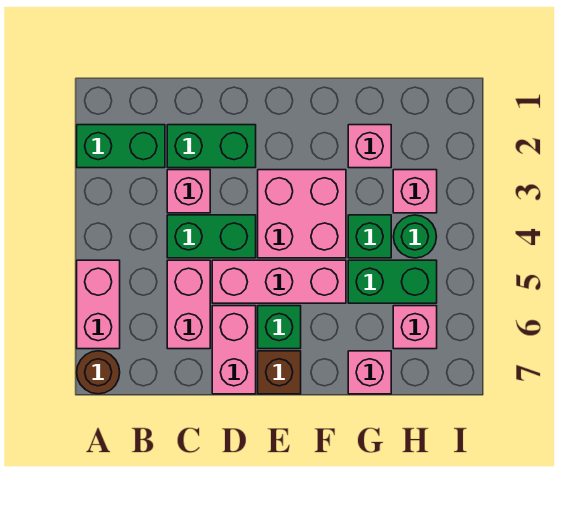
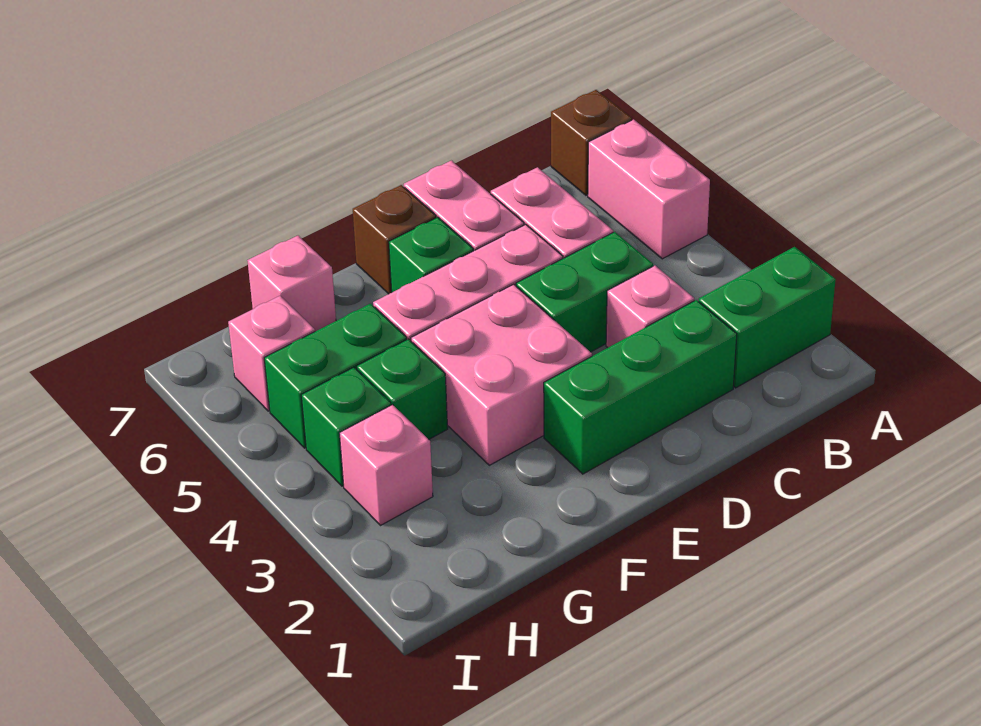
brown round brick A7 level 1 -> brown brick A7 level 1
green brick C2:D2 level 1 -> green brick C2:E2 level 1
pink brick G2 level 1 -> none
green round brick H4 level 1 -> green brick H4 level 1

